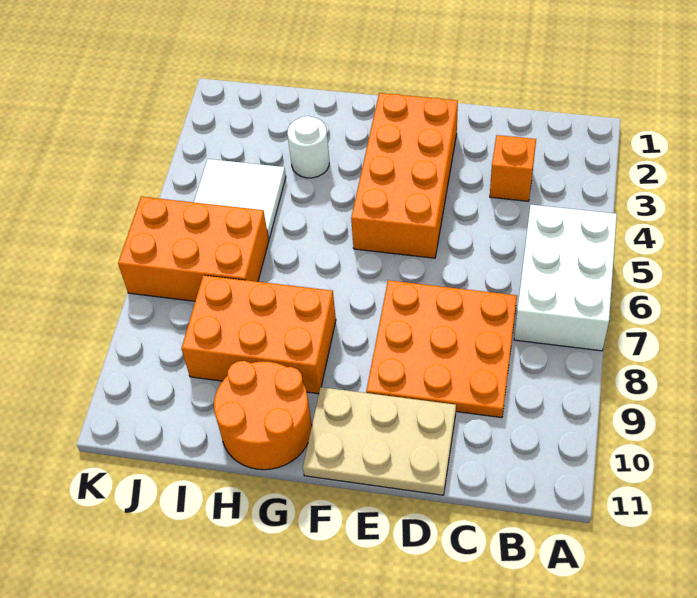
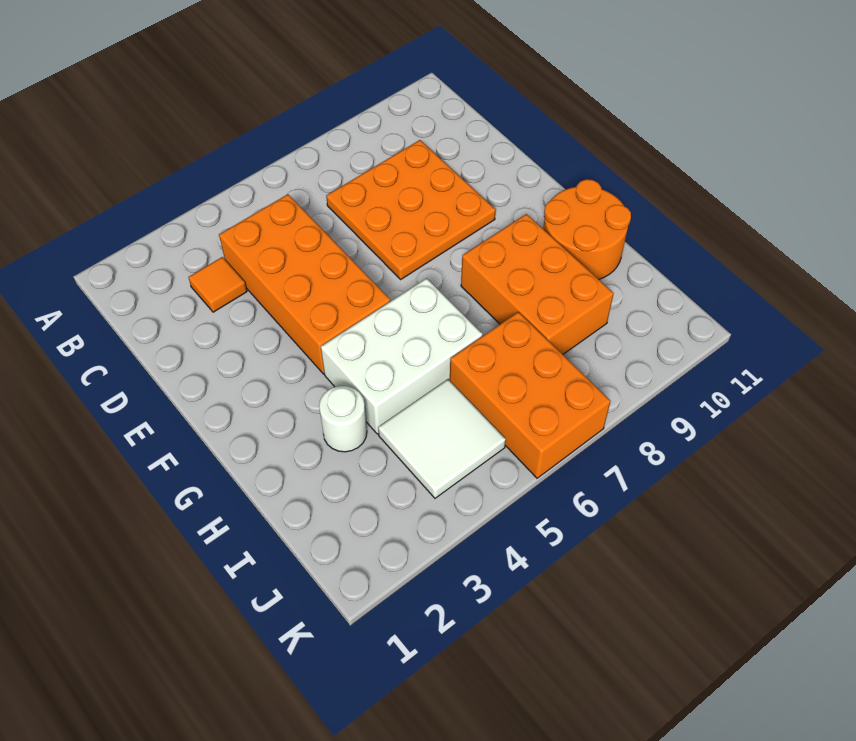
white brick A5:B7 level 1 -> white brick G4:H6 level 1
orange brick C3 level 1 -> orange tile C3 level 1
tan plate D10:F11 level 1 -> none
orange brick E2:F5 level 1 -> orange brick C4:F5 level 1

